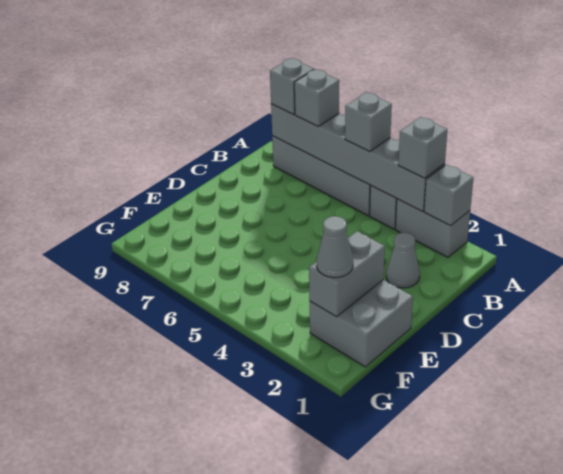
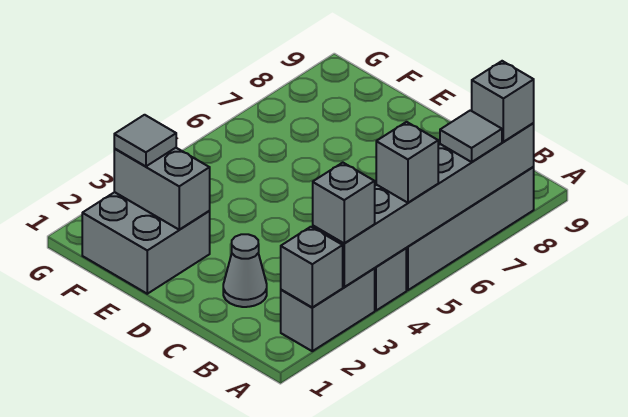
grey brick A7 level 3 -> grey tile A7 level 3
grey cone F2 level 3 -> grey tile F2 level 3

